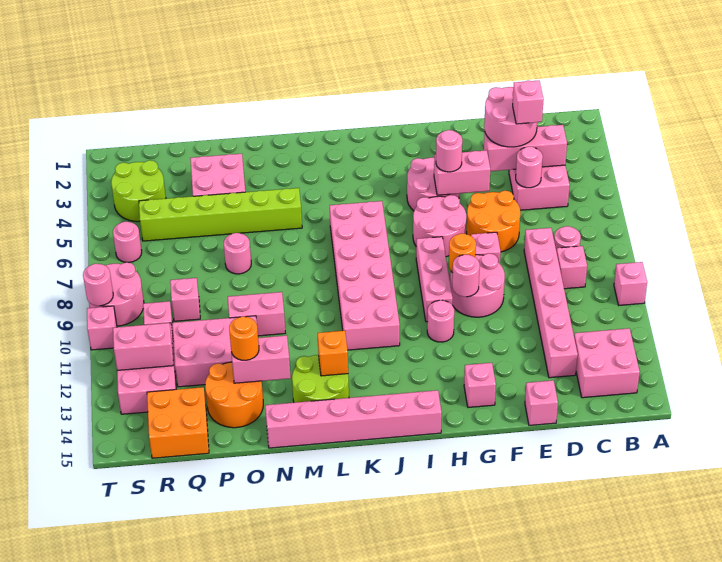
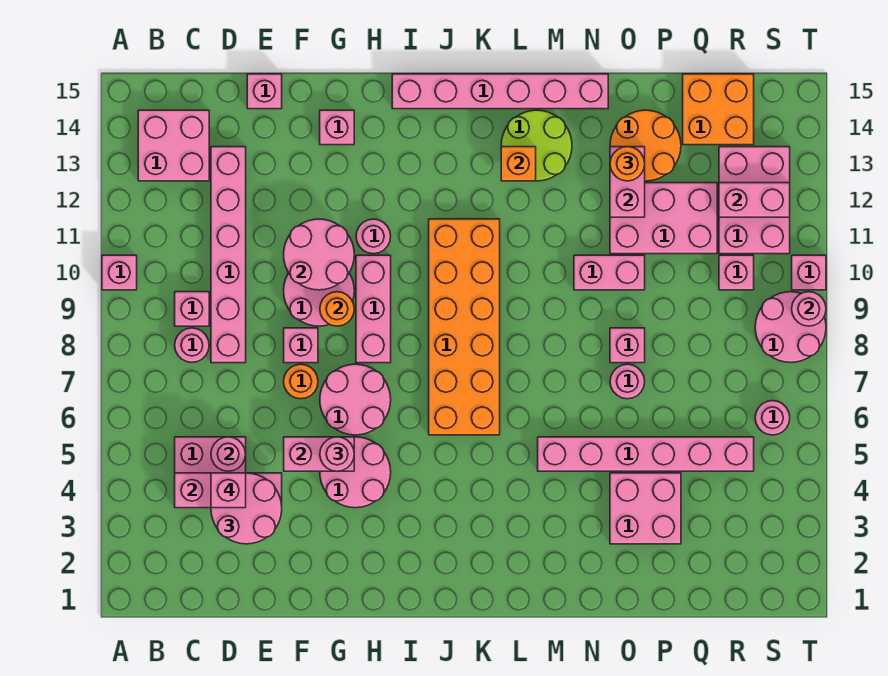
orange round brick E6:F7 level 1 -> orange round brick F7 level 1
pink round brick G10 level 2 -> pink round brick F10:G11 level 2
pink brick J6:K11 level 1 -> orange brick J6:K11 level 1
lime brick M5:R5 level 1 -> pink brick M5:R5 level 1
pink brick N13:O13 level 2 -> pink brick O12:O13 level 2
pink brick Q9 level 1 -> pink brick O8 level 1
lime round brick R3:S4 level 1 -> none

